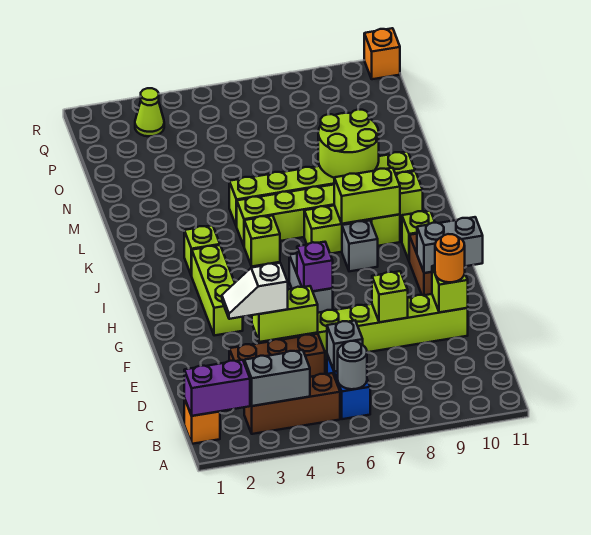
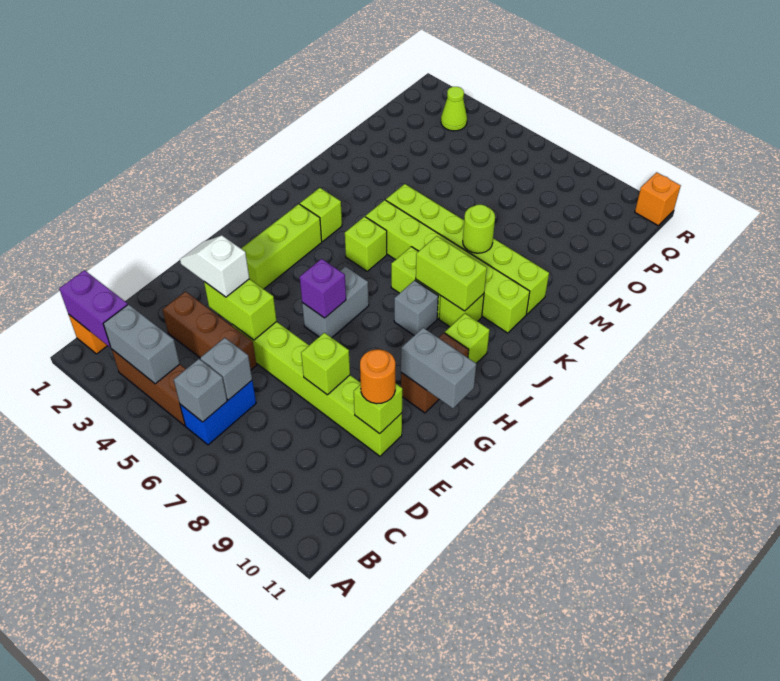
grey round brick B6 level 2 -> grey brick B6 level 2
lime round brick L8:M9 level 2 -> lime round brick L8 level 2

